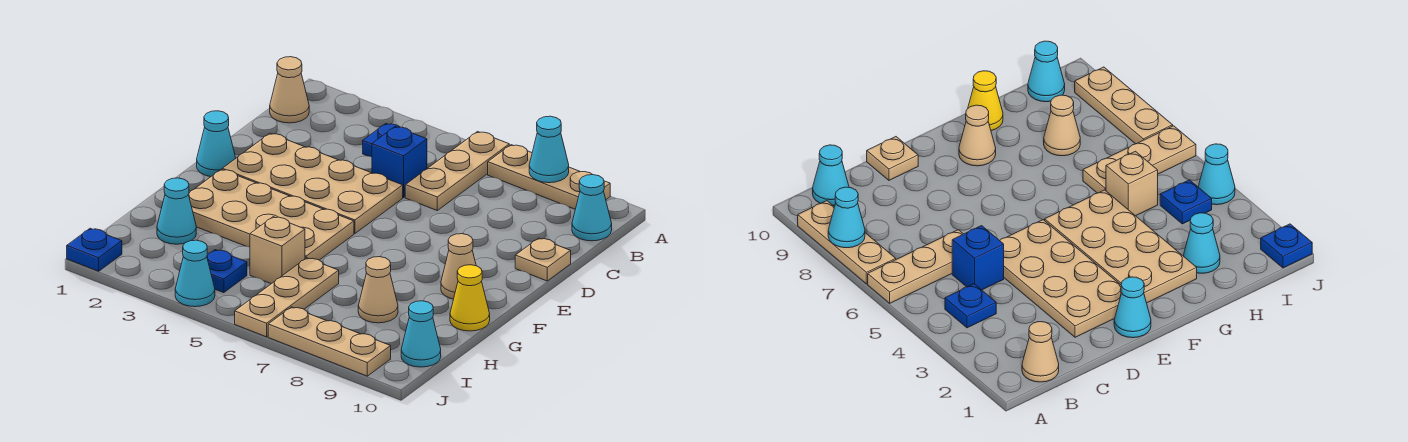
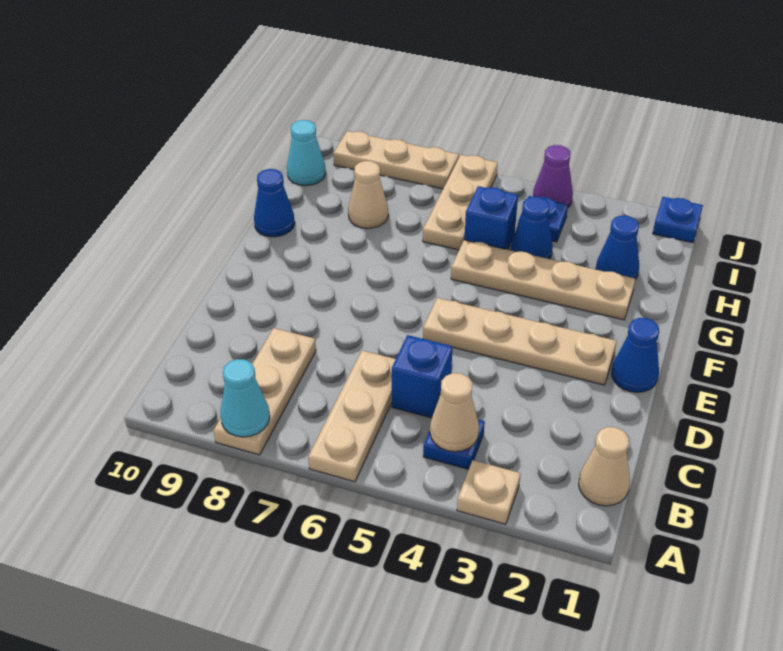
tan plate A7:A9 level 1 -> tan plate A8:C8 level 1
cyan cone B10 level 1 -> none
tan plate D2:E5 level 1 -> tan plate E2:E5 level 1
tan plate D10 level 1 -> tan plate A3 level 1
cyan cone E1 level 1 -> blue cone E1 level 1
tan plate F2:G5 level 1 -> tan plate G2:G5 level 1
tan cone F9 level 1 -> tan cone B4 level 2
yellow cone G10 level 1 -> blue cone G10 level 1
cyan cone H2 level 1 -> blue cone H2 level 1
none -> blue cone H4 level 1
tan brick H5 level 1 -> blue brick H5 level 1
cyan cone J4 level 1 -> purple cone J4 level 1

